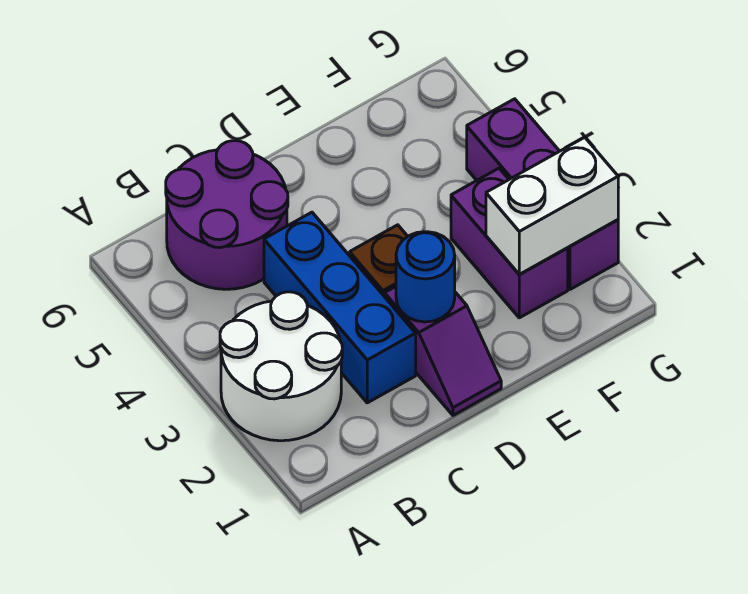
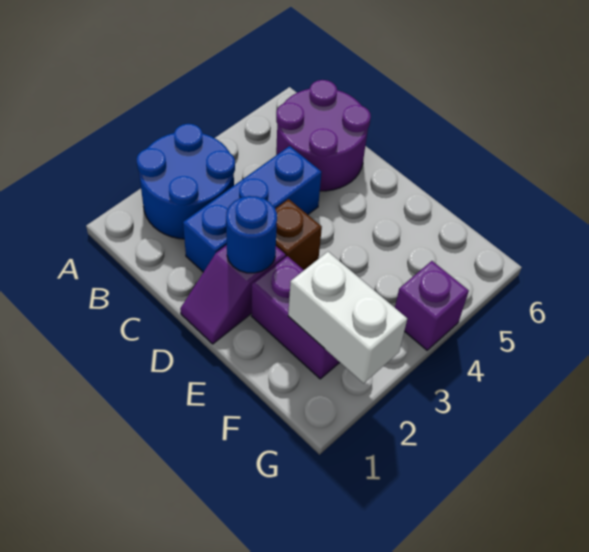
white round brick A2:B3 level 1 -> blue round brick A2:B3 level 1
purple brick F2:F3 level 1 -> purple brick E2:F2 level 1
purple brick G2:G4 level 1 -> purple brick G4 level 1

